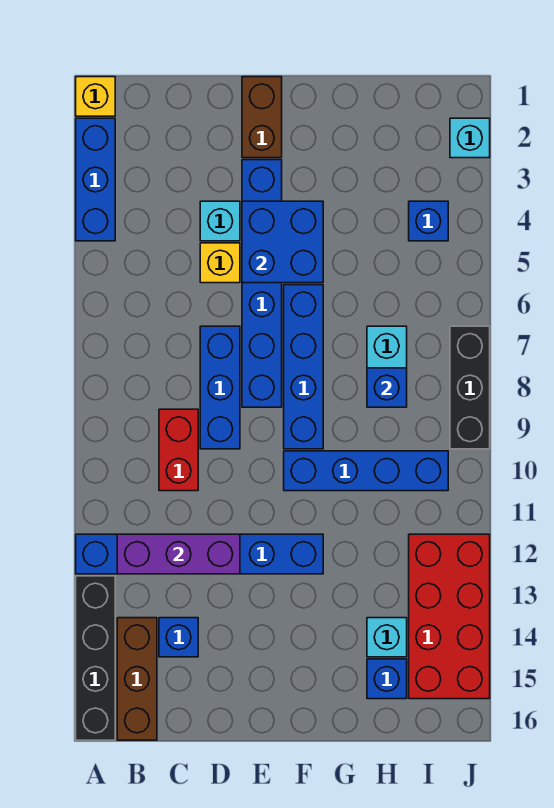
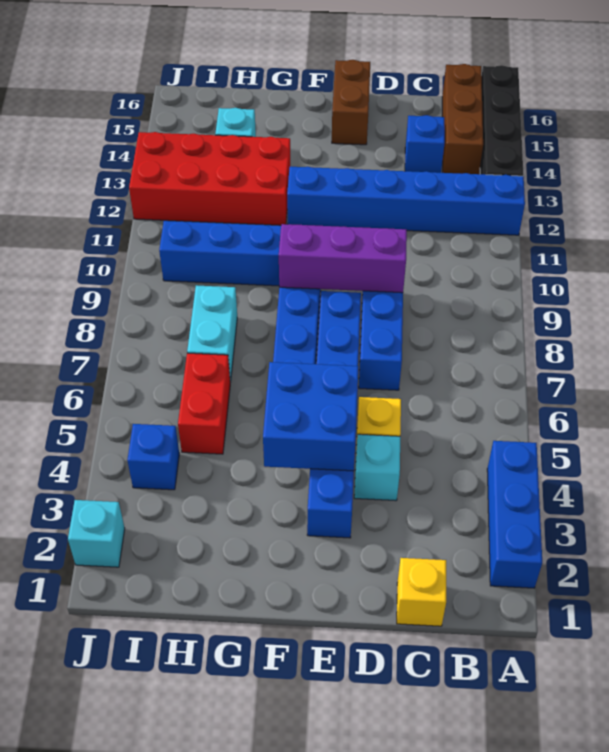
yellow brick A1 level 1 -> yellow brick C1 level 1
purple brick B12:D12 level 2 -> purple brick D9:F9 level 2
red brick C9:C10 level 1 -> red brick H5:H6 level 1
brown brick E1:E2 level 1 -> brown brick E15:E16 level 1
blue brick H8 level 2 -> none
blue brick H15 level 1 -> none
red brick I12:J15 level 1 -> red brick G12:J13 level 1
black brick J7:J9 level 1 -> none

